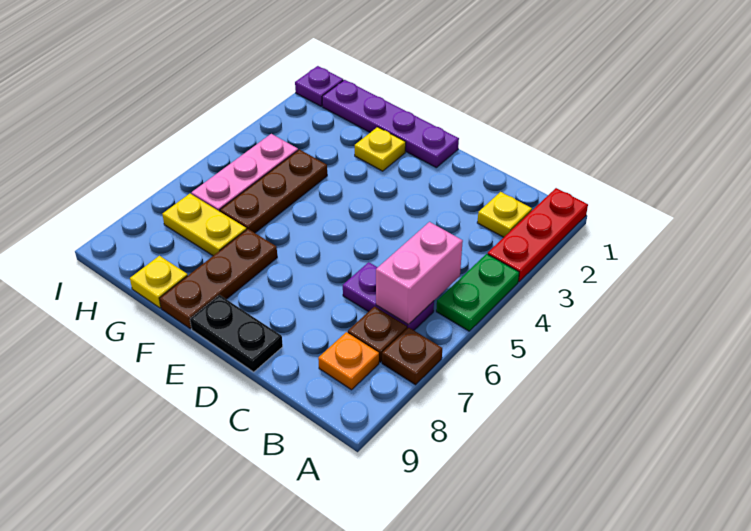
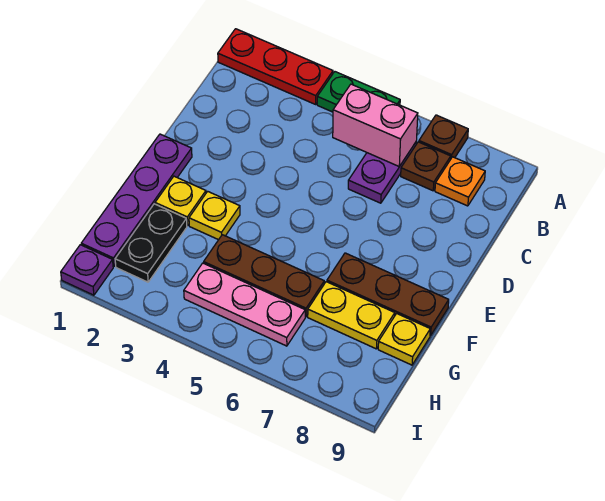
yellow plate B2 level 1 -> yellow plate F3 level 1
black plate D9:E9 level 1 -> black plate G2:H2 level 1
yellow plate G7:H7 level 1 -> yellow plate G7:G8 level 1

